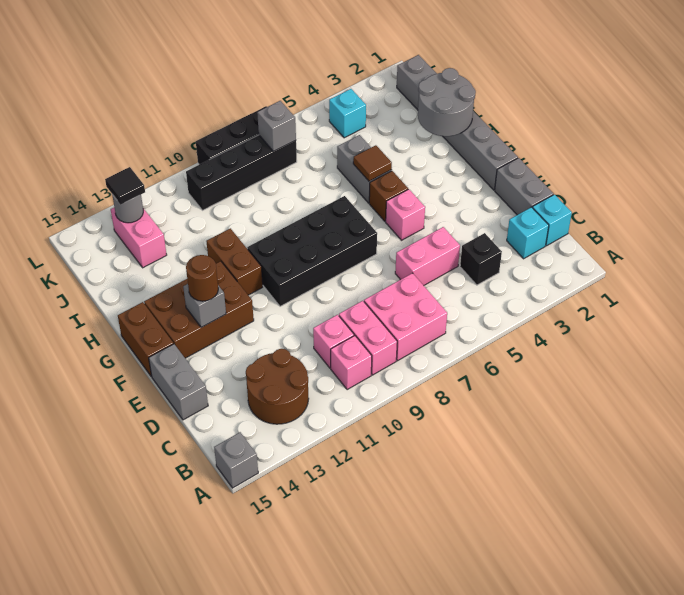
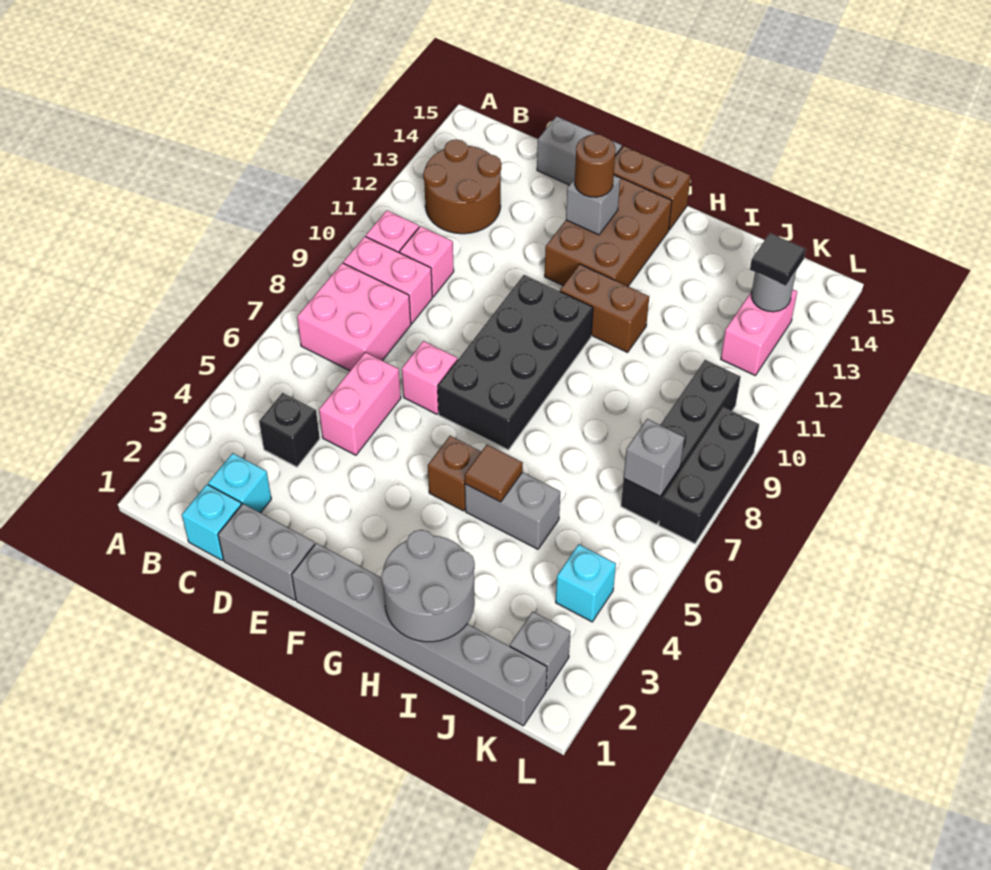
grey brick A15 level 1 -> grey brick K2 level 1
pink brick F5 level 1 -> pink brick E7 level 1
pink brick J13:K13 level 1 -> pink brick K12:K13 level 1

